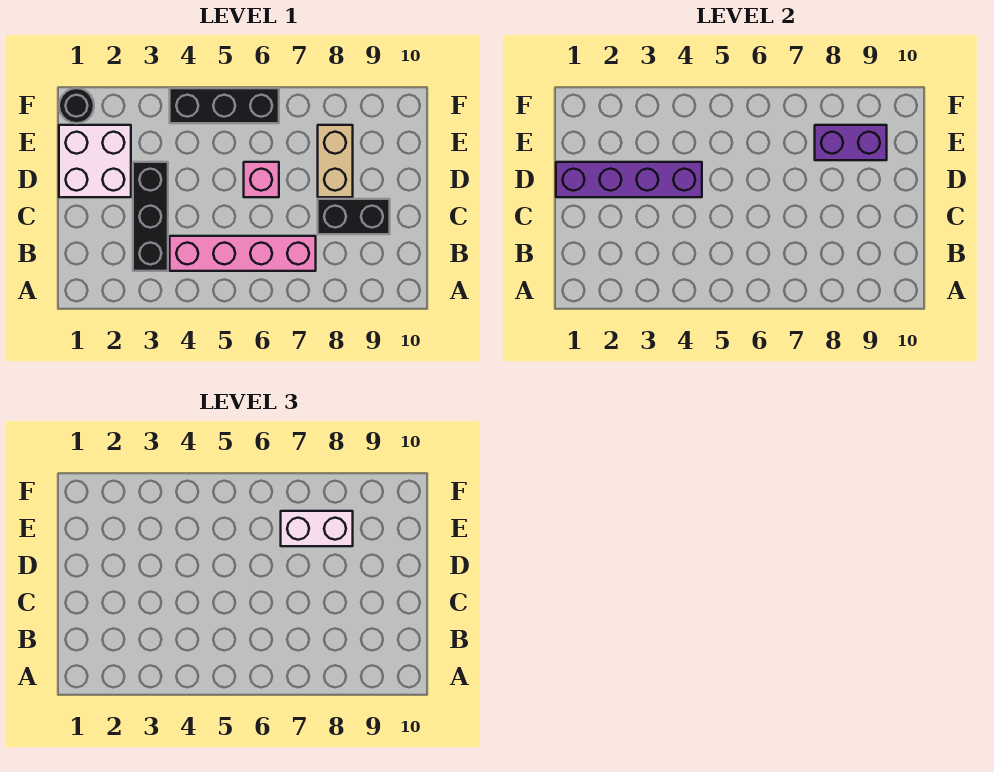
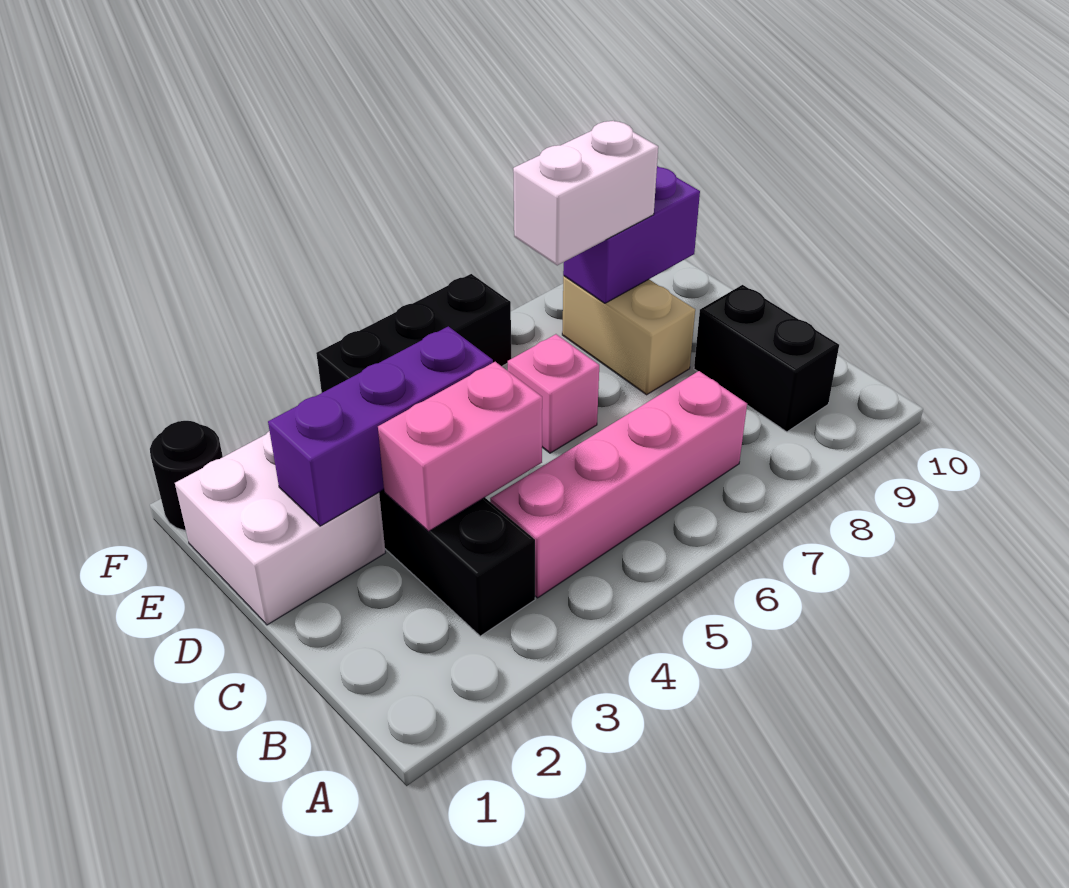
none -> pink brick C3:C4 level 2
black brick C8:C9 level 1 -> black brick B9:C9 level 1
purple brick D1:D4 level 2 -> purple brick D2:D4 level 2

